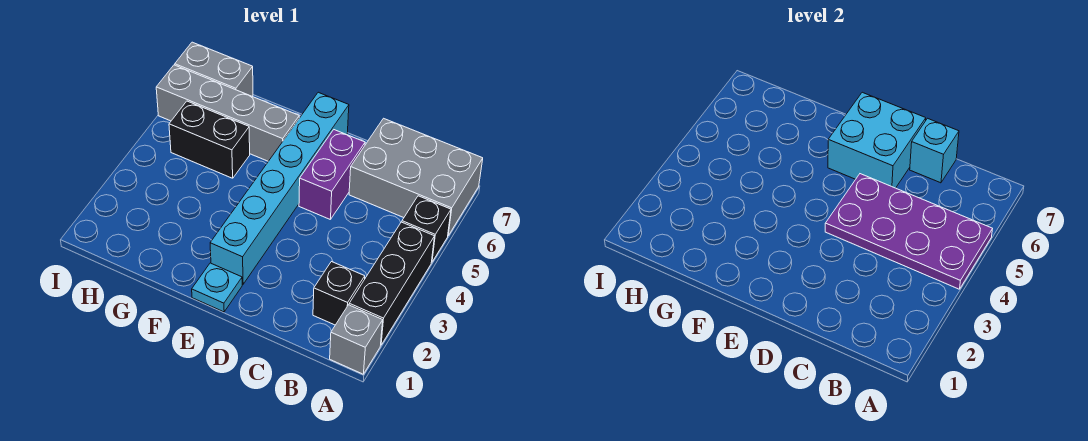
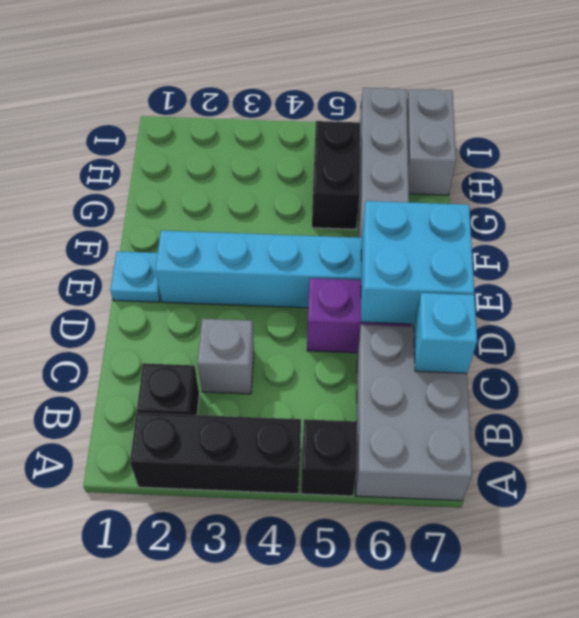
grey brick A1 level 1 -> grey brick C3 level 1
purple plate A4:D5 level 2 -> none

